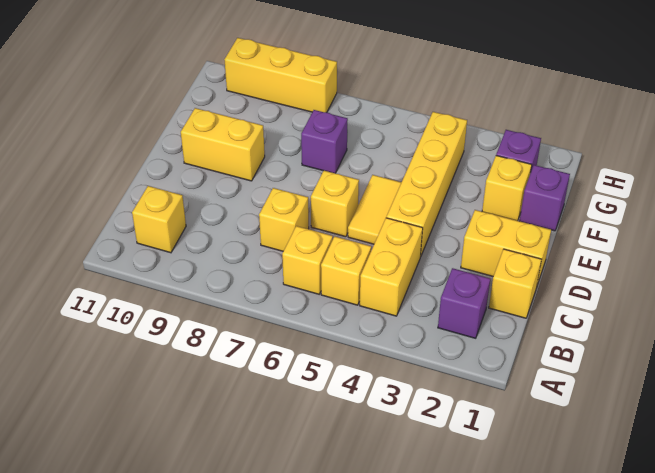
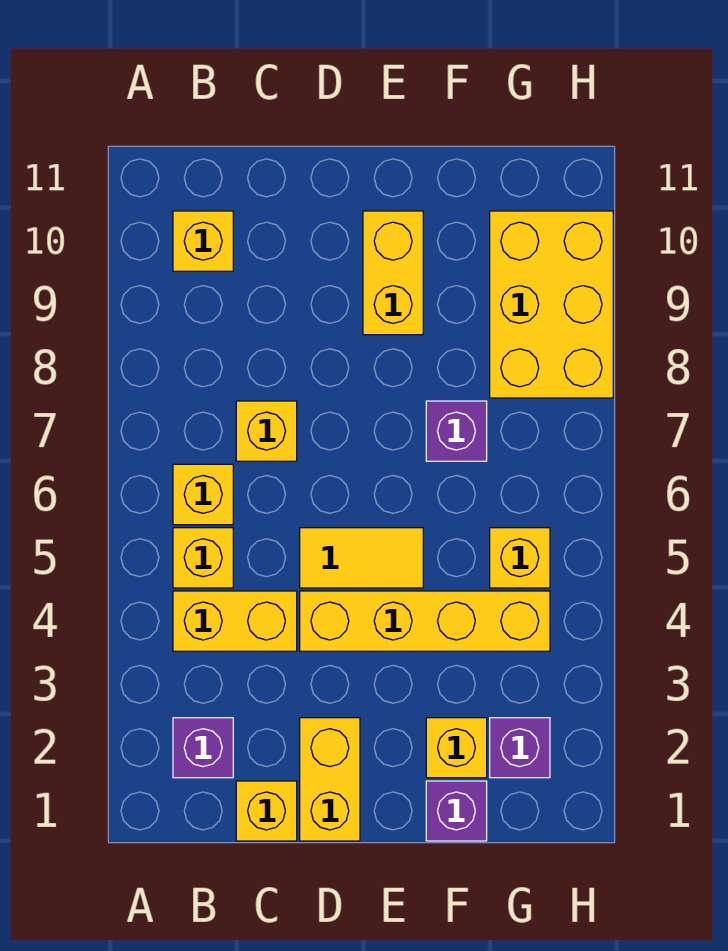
yellow brick D6 level 1 -> yellow brick G5 level 1
yellow brick H8:H10 level 1 -> yellow brick G8:H10 level 1

